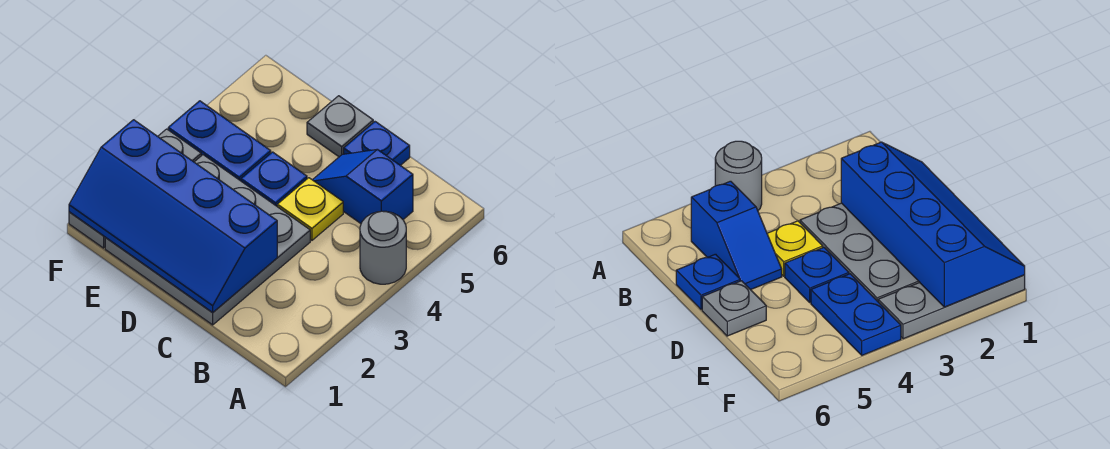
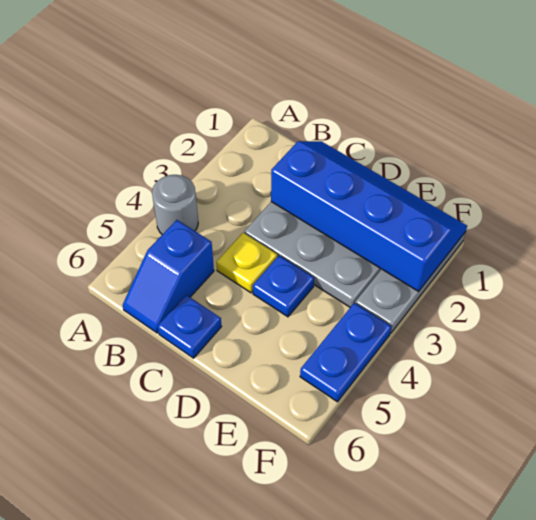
blue slope B5:C5 level 1 top B -> blue slope B5:B6 level 1 top 5
grey plate D6 level 1 -> none
blue plate E4:F4 level 1 -> blue plate F4:F5 level 1

